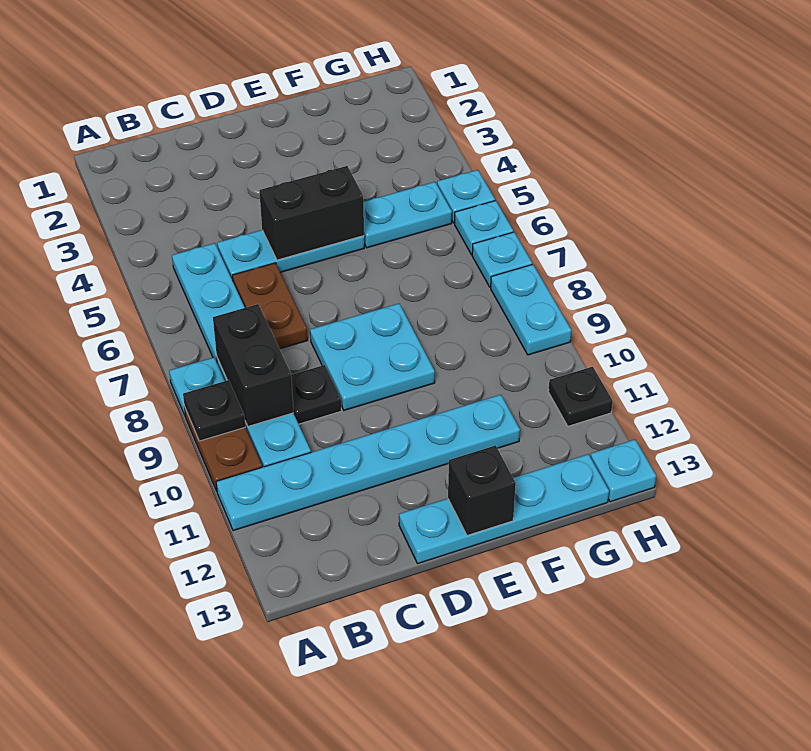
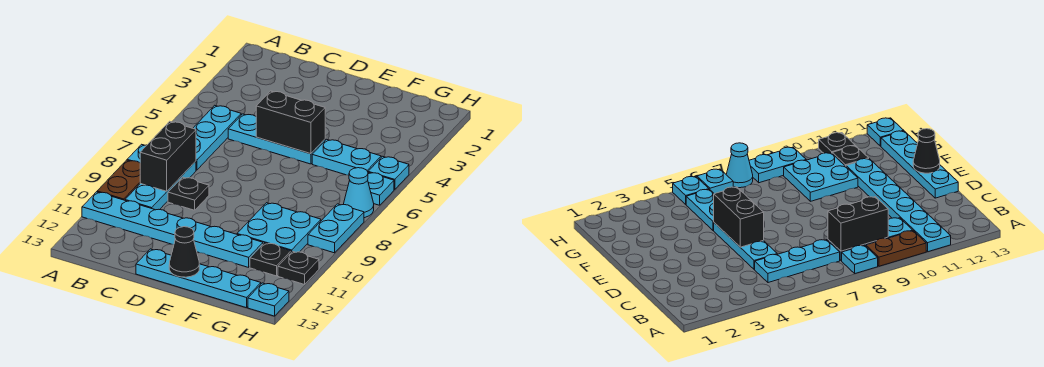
black plate A9 level 2 -> black plate G11 level 1
brown plate C6:C7 level 1 -> none
cyan plate D8:E9 level 1 -> cyan plate F9:G10 level 1
black brick E13 level 2 -> black cone E13 level 2
cyan plate H7 level 1 -> cyan cone H7 level 1

